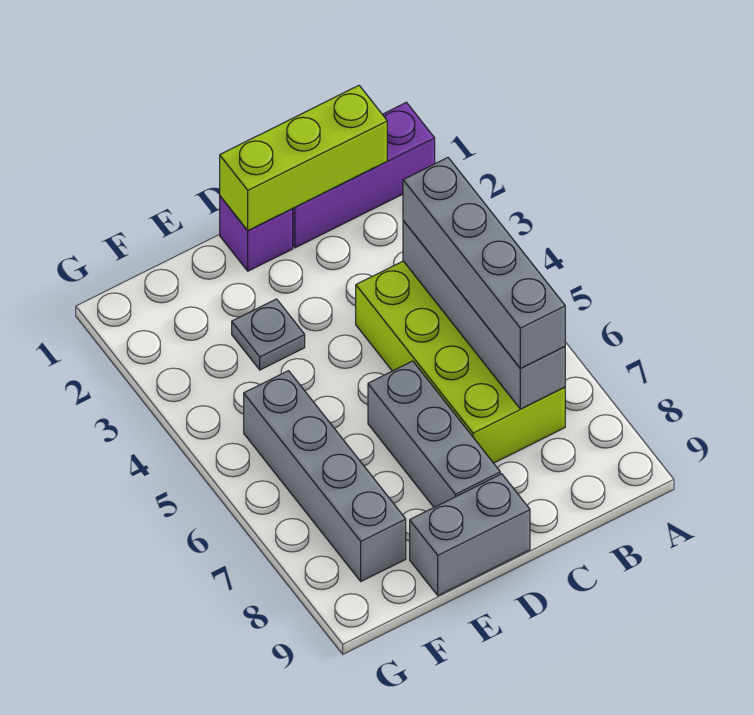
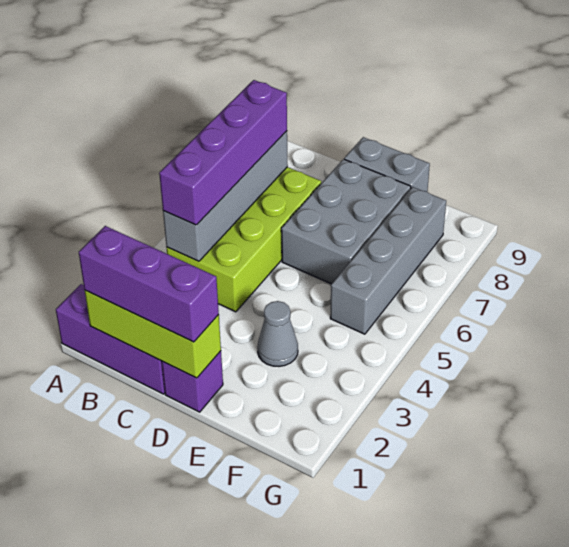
none -> purple brick B1:D1 level 3
grey brick B4:B7 level 3 -> purple brick B4:B7 level 3
grey brick D6:D8 level 1 -> grey brick D6:E8 level 1
grey plate E3 level 1 -> grey cone E3 level 1

